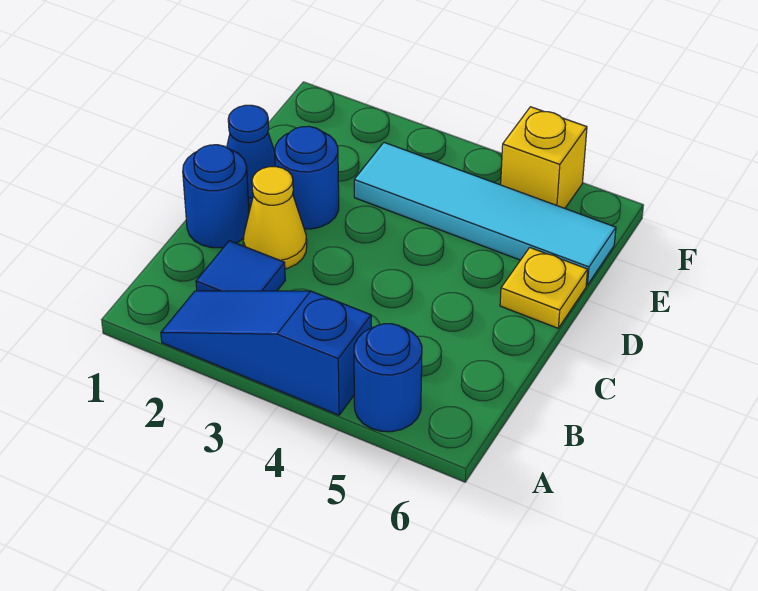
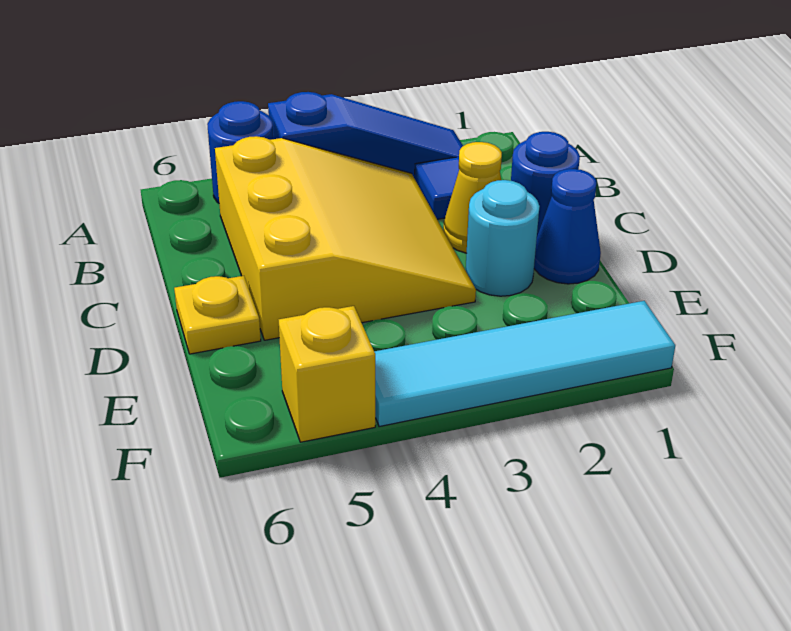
none -> yellow slope B3:D5 level 1 top 5
blue round brick D2 level 1 -> cyan round brick D2 level 1
cyan tile E3:E6 level 1 -> cyan tile F1:F4 level 1

